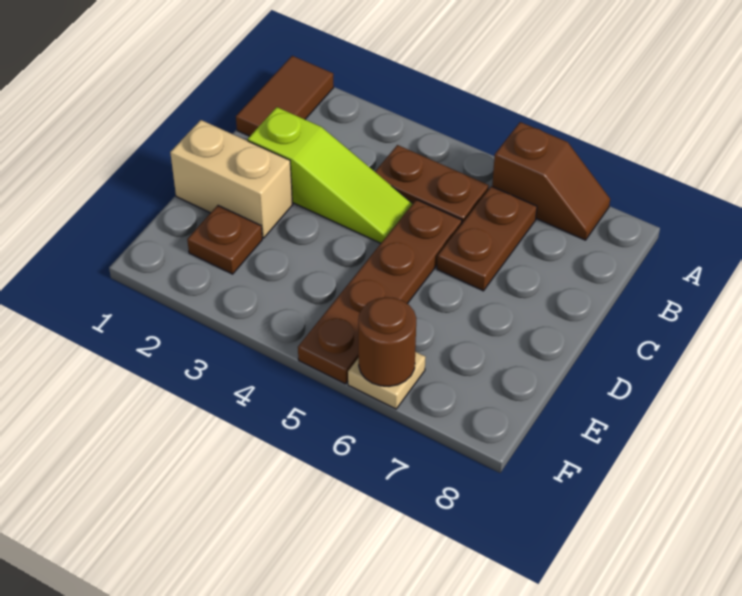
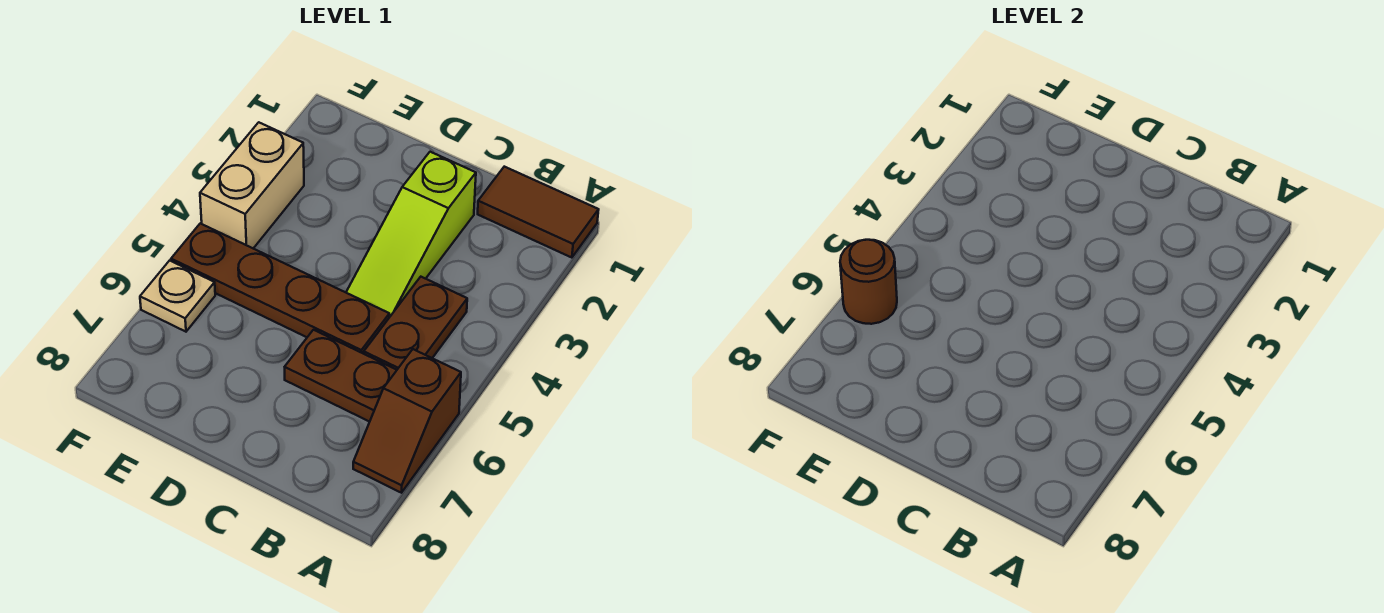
tan brick D1:D2 level 1 -> tan brick F3:F4 level 1
brown plate E2 level 1 -> none

